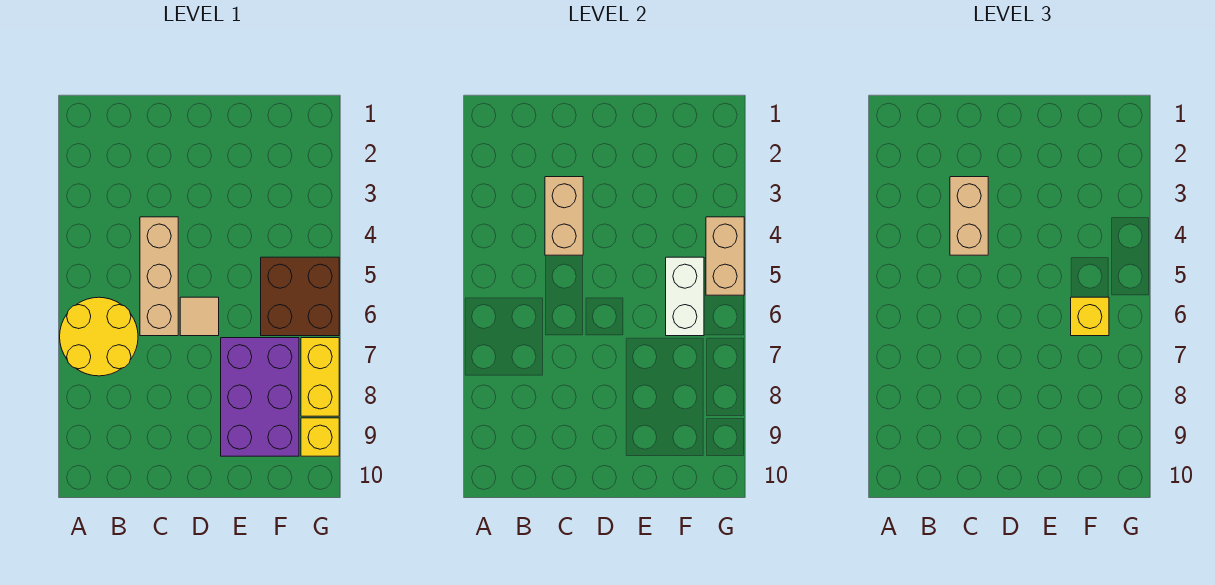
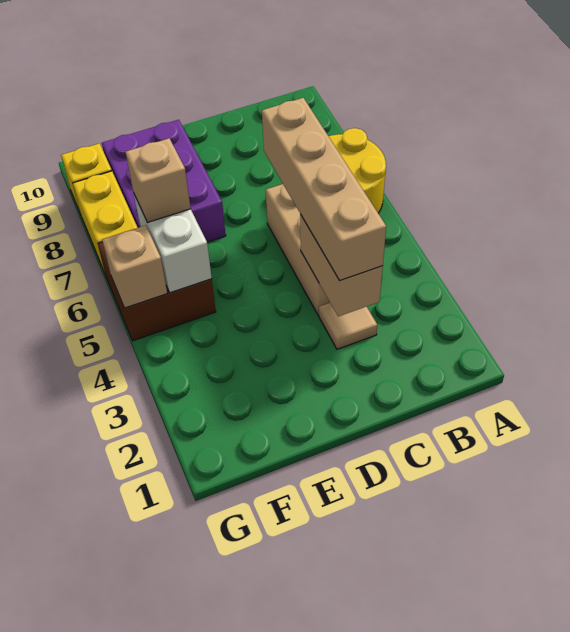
tan brick C3:C4 level 3 -> tan brick C3:C6 level 3
tan tile D6 level 1 -> tan tile C3 level 1
yellow brick F6 level 3 -> tan brick F6 level 3
tan brick G4:G5 level 2 -> tan brick G5 level 2

